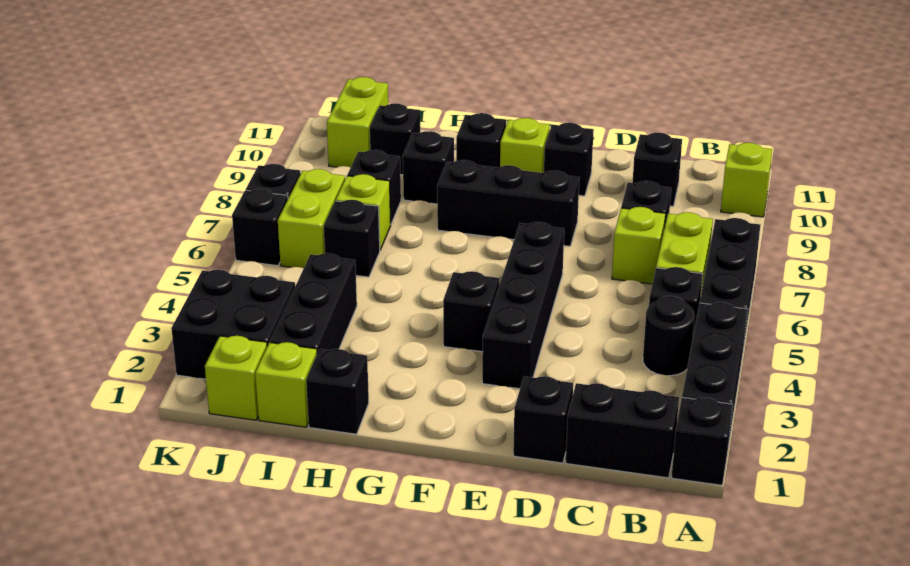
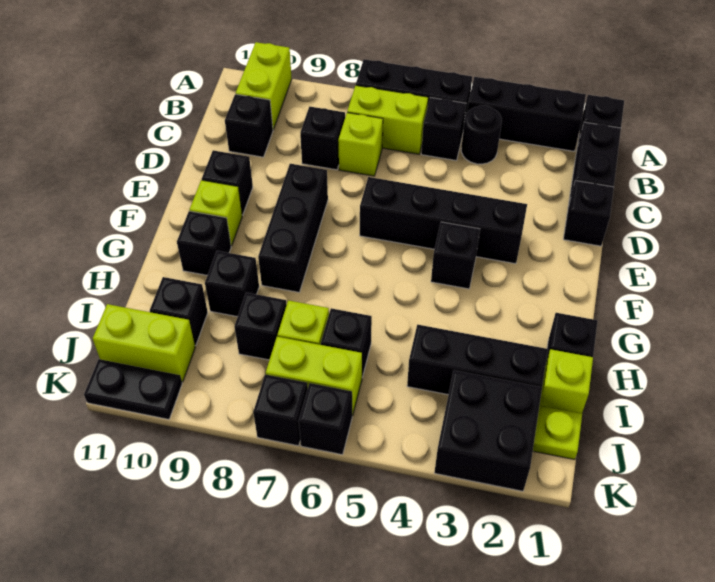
lime brick A10 level 1 -> lime brick A10:B10 level 1
lime brick J1 level 1 -> lime plate J1 level 1
none -> black plate K10:K11 level 1

